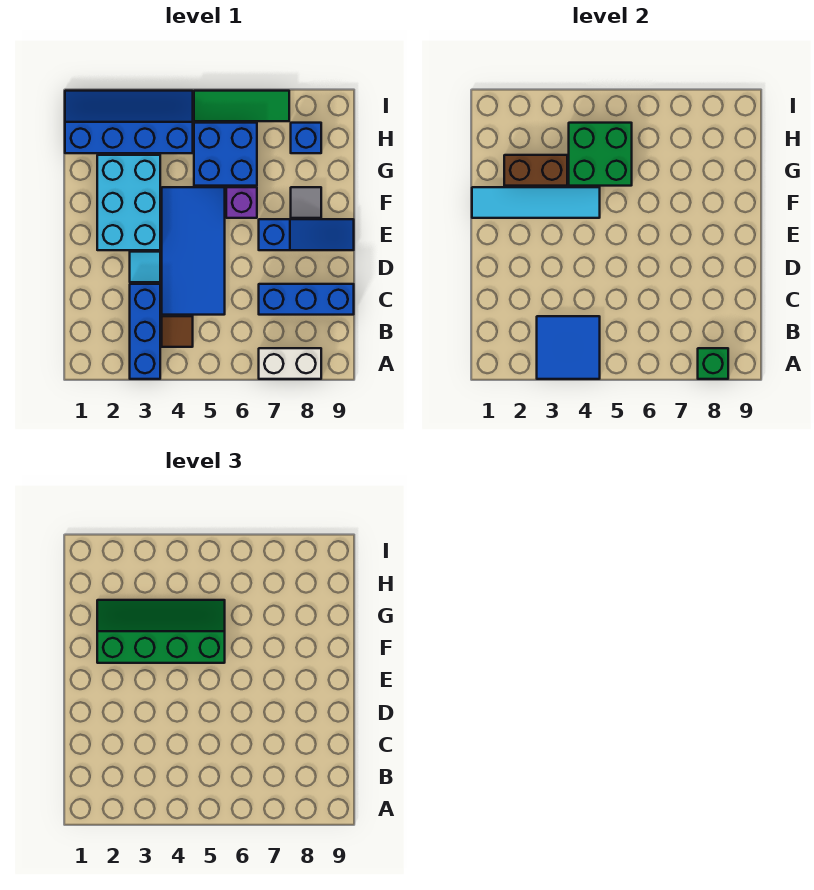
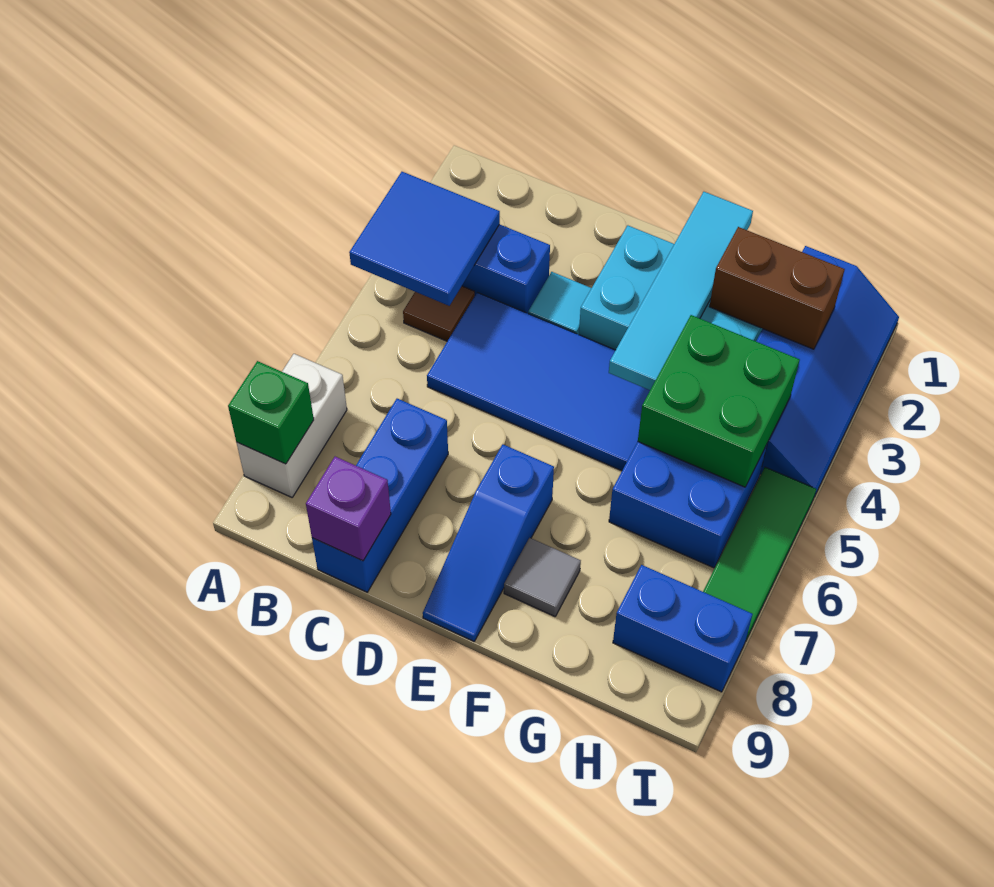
green slope F2:G5 level 3 top F -> none
purple brick F6 level 1 -> purple brick C9 level 2
brown brick G2:G3 level 2 -> brown brick G2:H2 level 2
blue brick H8 level 1 -> blue brick H8:I8 level 1

